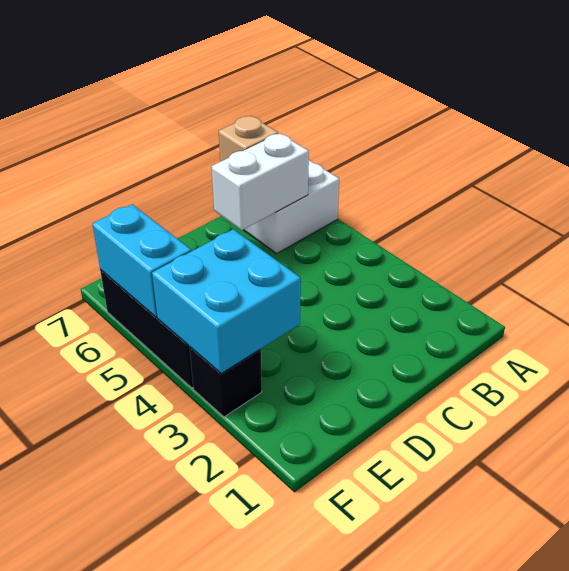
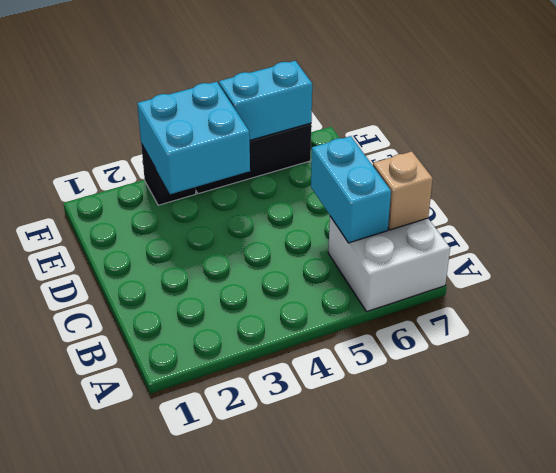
white brick B6:C6 level 2 -> cyan brick B6:C6 level 2

